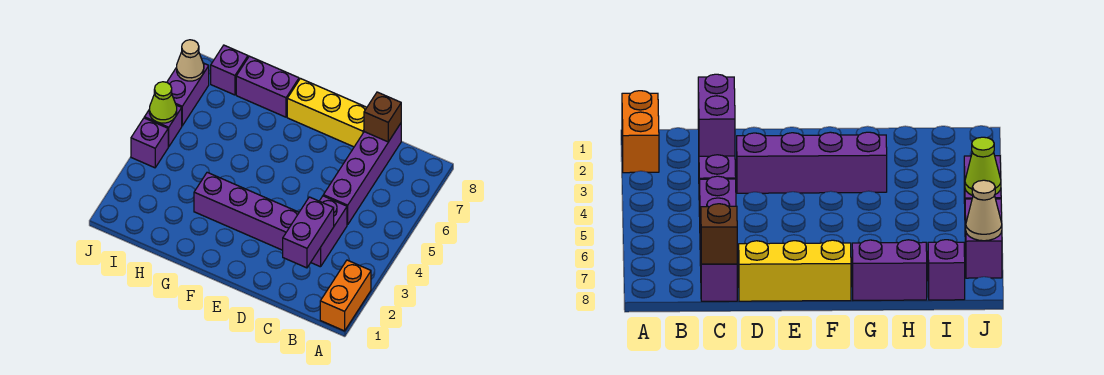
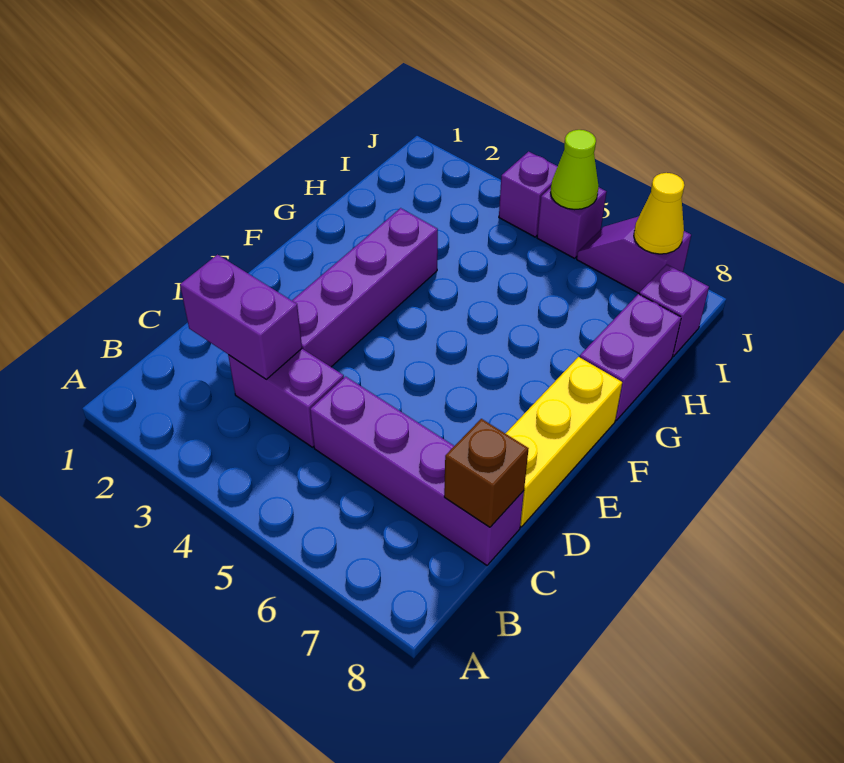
orange brick A1:A2 level 1 -> none
purple brick J6:J7 level 1 -> purple slope J6:J7 level 1 top 7
tan cone J7 level 2 -> yellow cone J7 level 2

